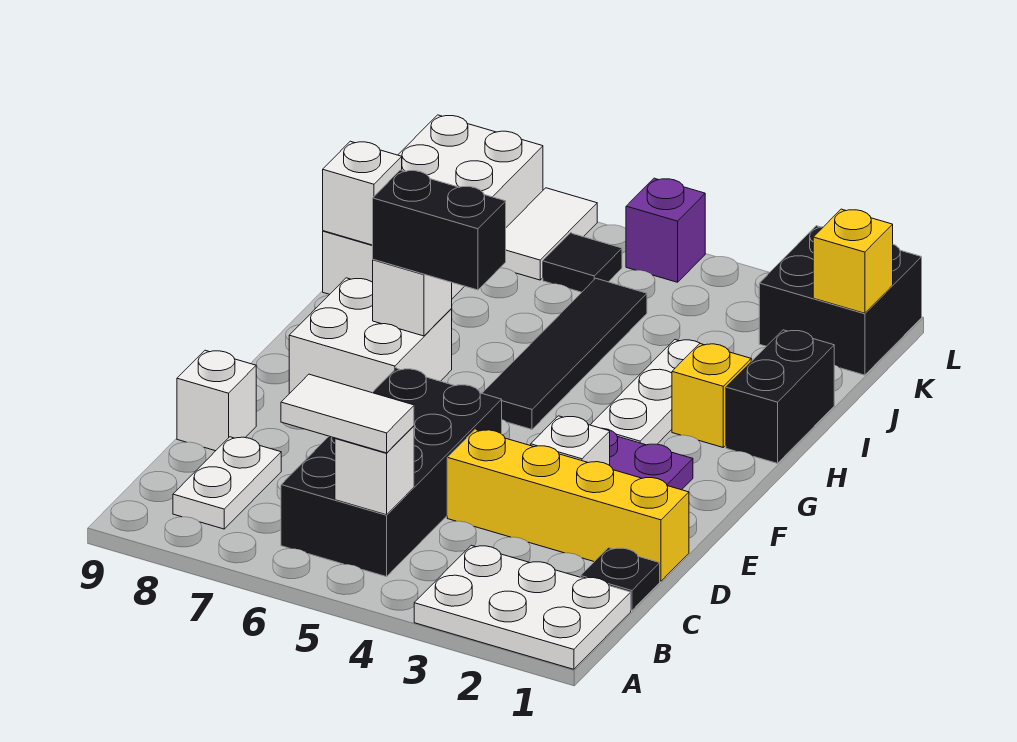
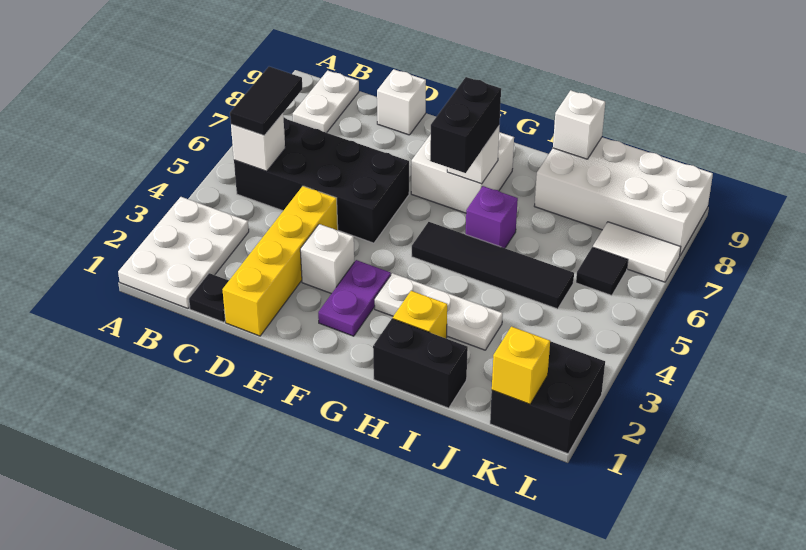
white tile B5:B6 level 3 -> black tile B5:B6 level 3
white plate B8:C8 level 1 -> white plate B8:B9 level 1
purple brick L5 level 1 -> purple brick H6 level 1

